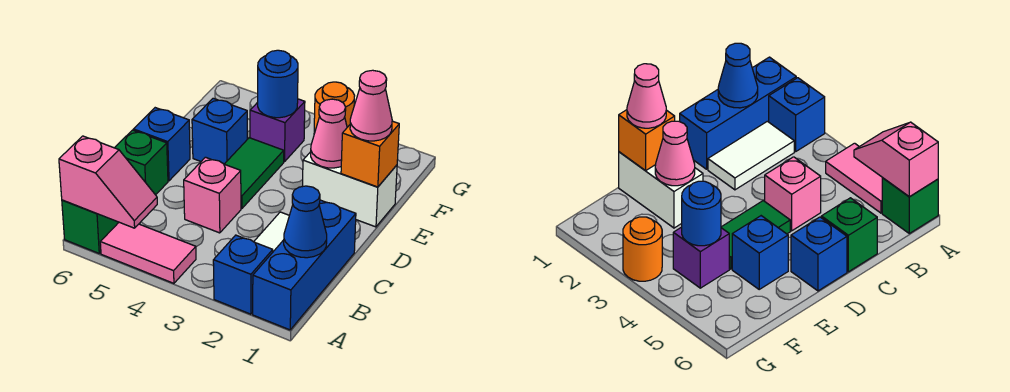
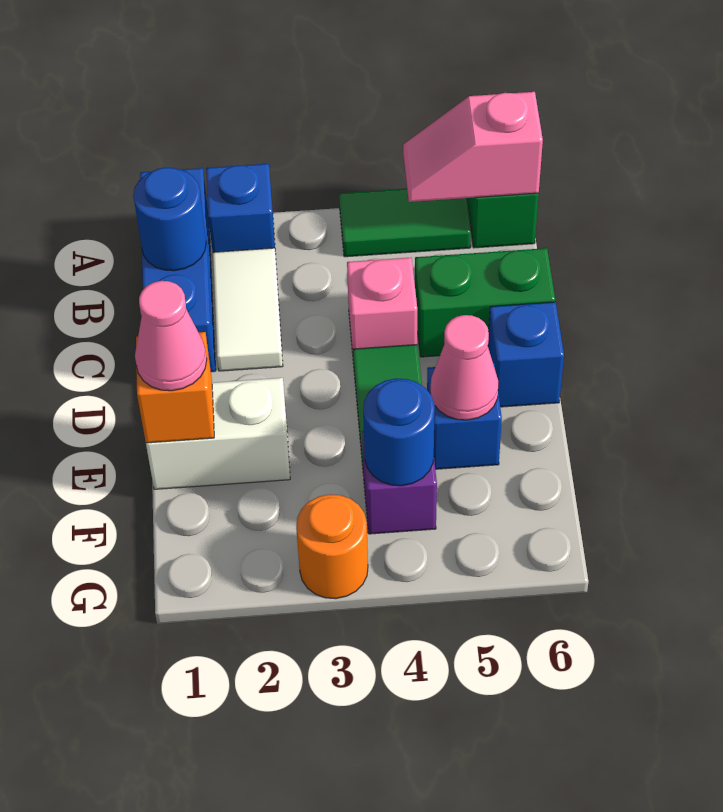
pink tile A4:A5 level 1 -> green tile A4:A5 level 1
blue cone B1 level 2 -> blue round brick B1 level 2
green brick C6 level 1 -> green brick C5:C6 level 1
pink cone E2 level 2 -> pink cone E5 level 2

